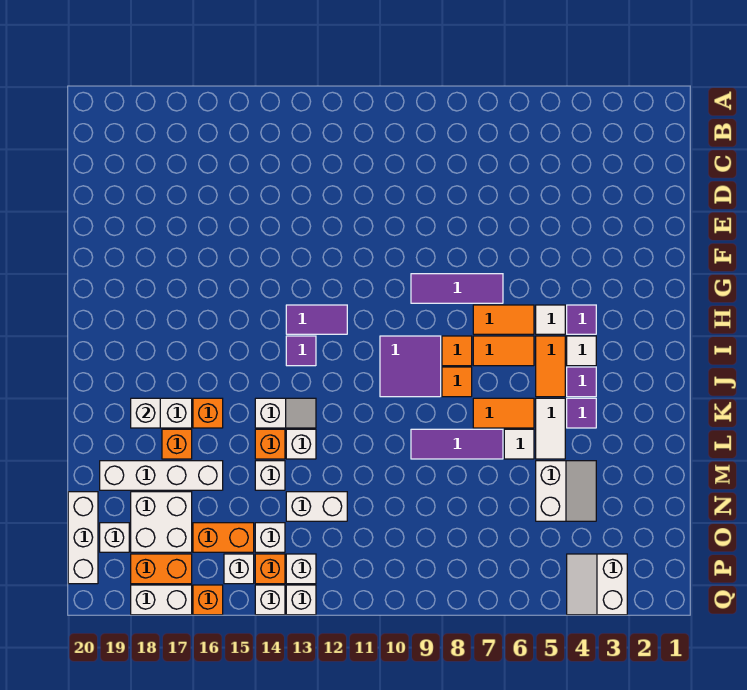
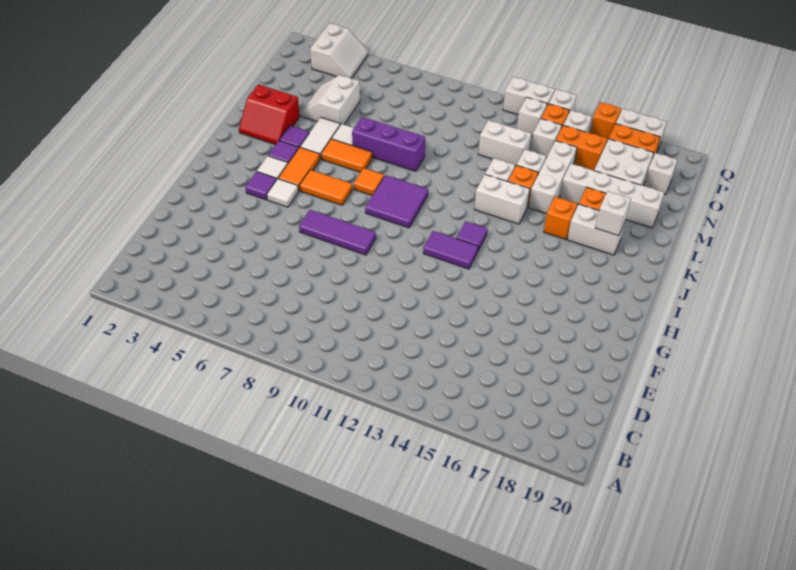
orange tile H6:H7 level 1 -> none
orange tile I8 level 1 -> none
none -> red slope K2:L3 level 1 top L
white slope K13:K14 level 1 top 14 -> white brick K13:K14 level 1
purple tile L7:L9 level 1 -> purple brick L7:L9 level 1
white brick N20:P20 level 1 -> white brick L15:N15 level 1
white brick Q13 level 1 -> white brick Q12:Q13 level 1

